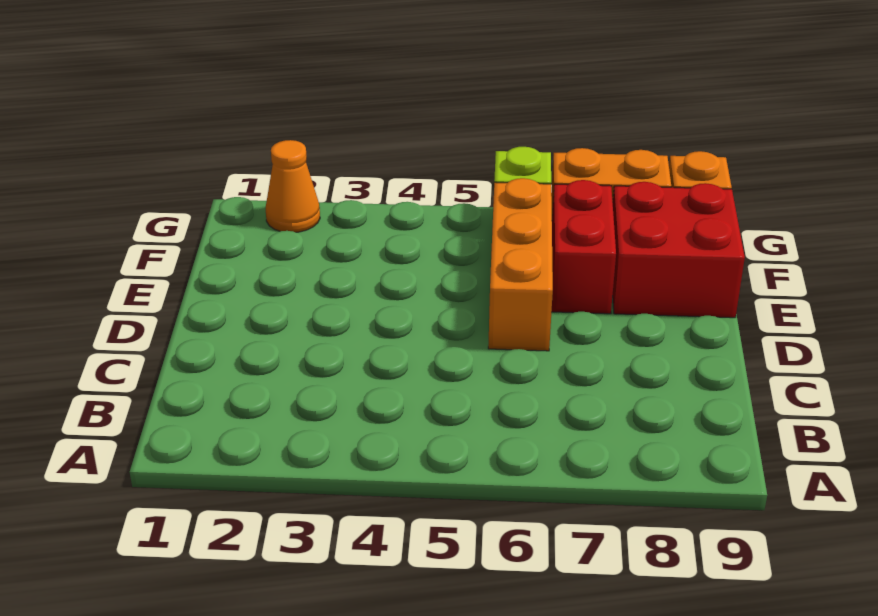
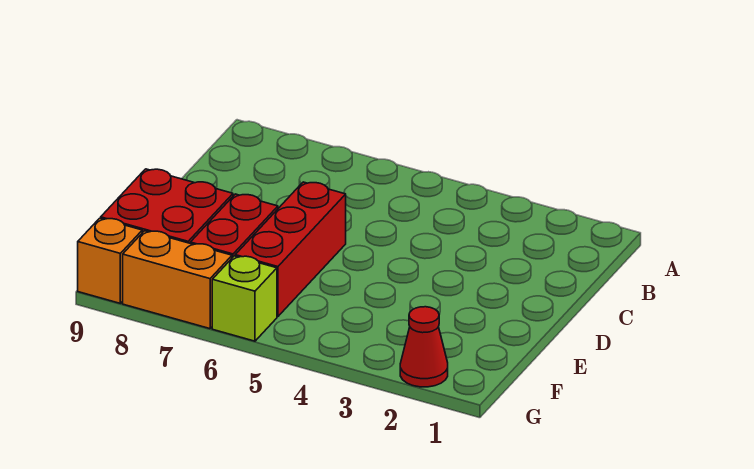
orange brick D6:F6 level 1 -> red brick D6:F6 level 1
orange cone G2 level 1 -> red cone G2 level 1

